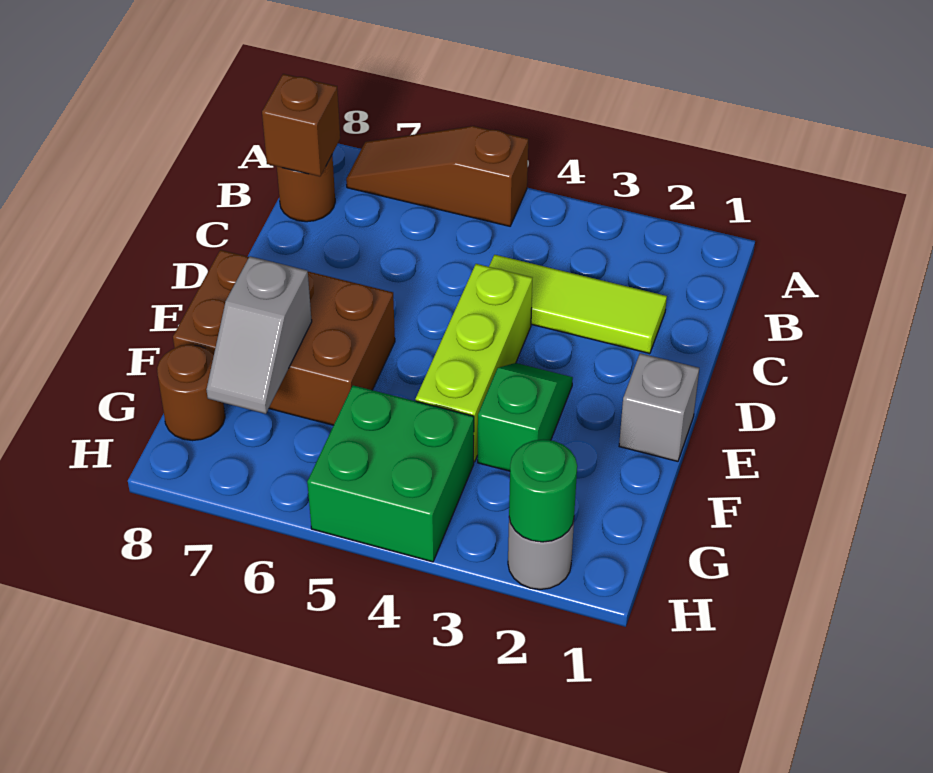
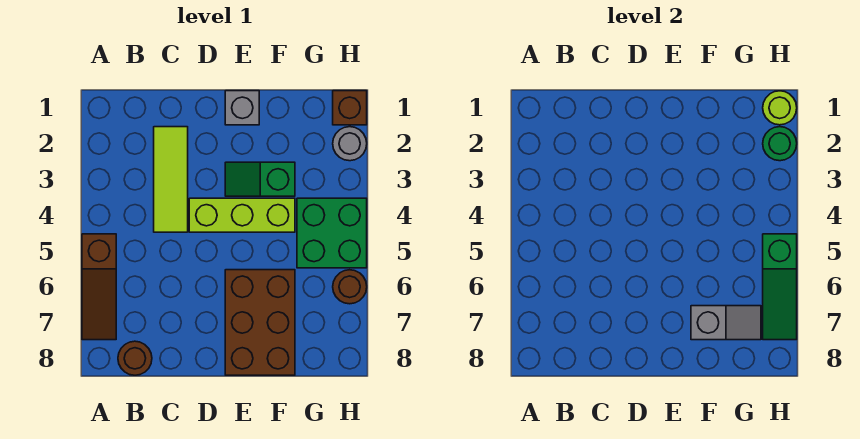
brown brick B8 level 2 -> brown brick H1 level 1
brown round brick G8 level 1 -> brown round brick H6 level 1
none -> lime round brick H1 level 2
none -> green slope H5:H7 level 2 top 5

